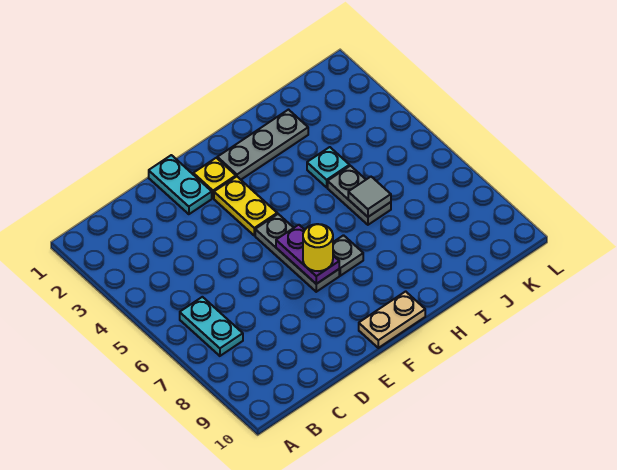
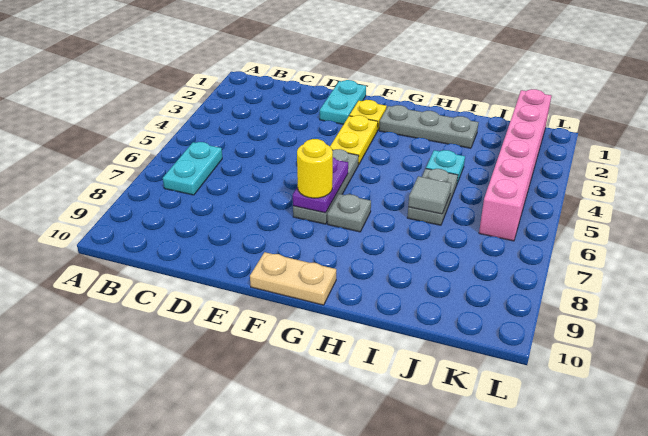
none -> pink brick K1:K6 level 1

